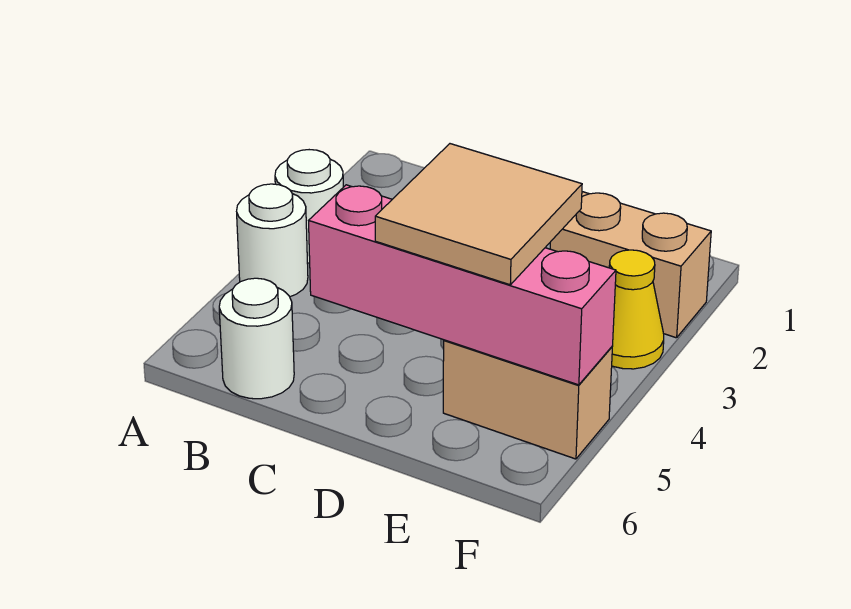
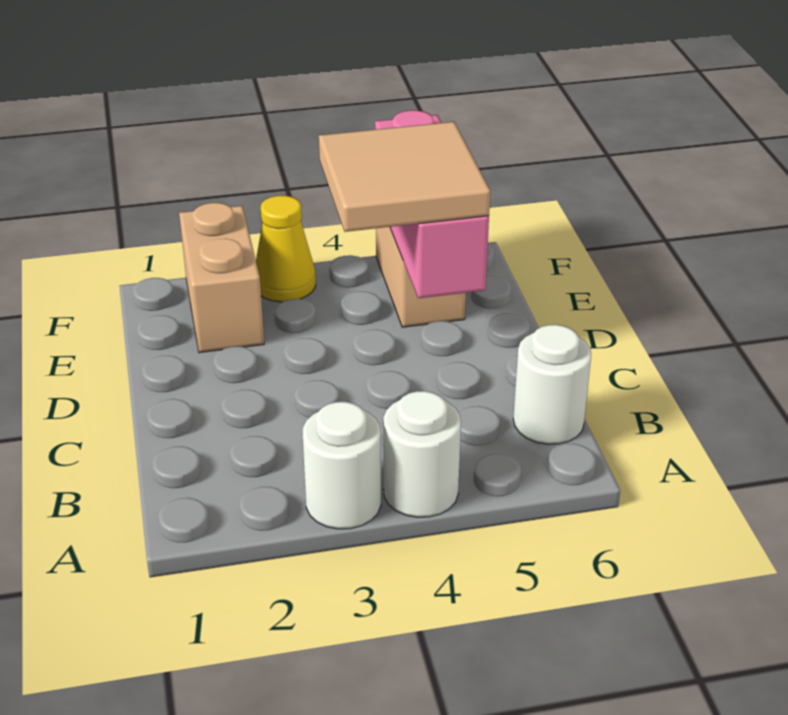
pink brick C5:F5 level 2 -> pink brick D5:F5 level 2

